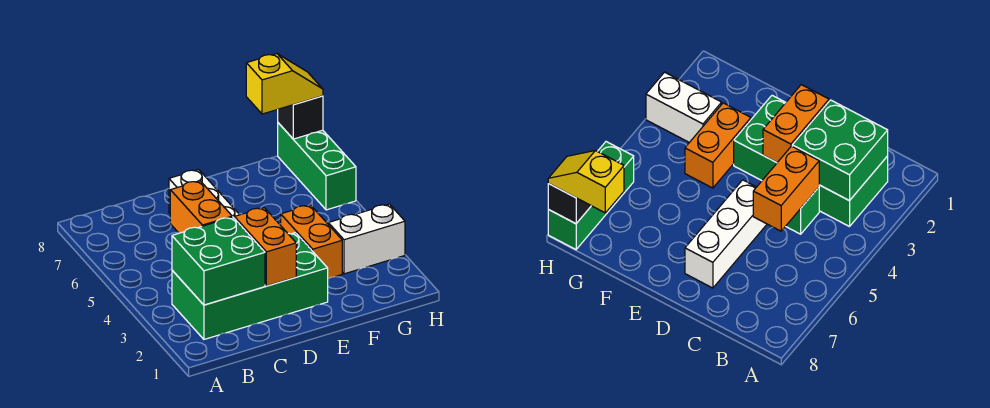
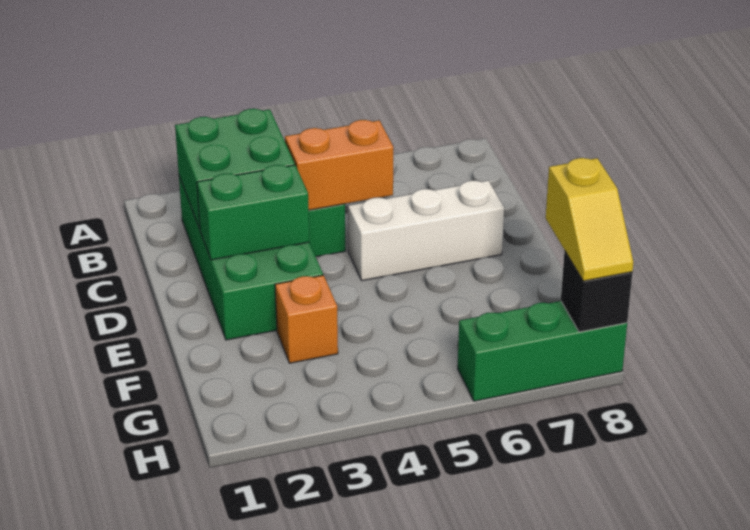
orange brick D2:D3 level 2 -> green brick D2:D3 level 2
orange brick F3:F4 level 1 -> orange brick F3 level 1
white brick G3:H3 level 1 -> none

